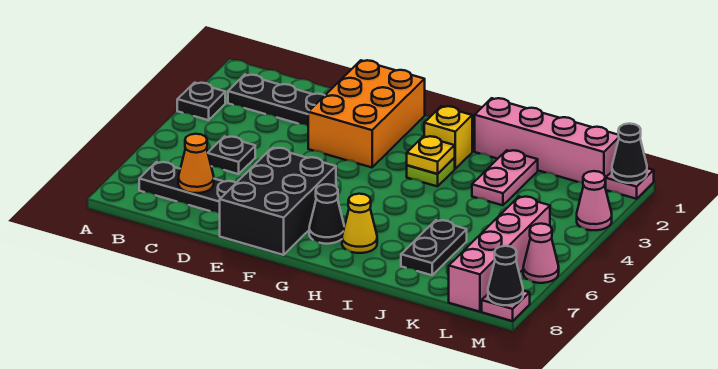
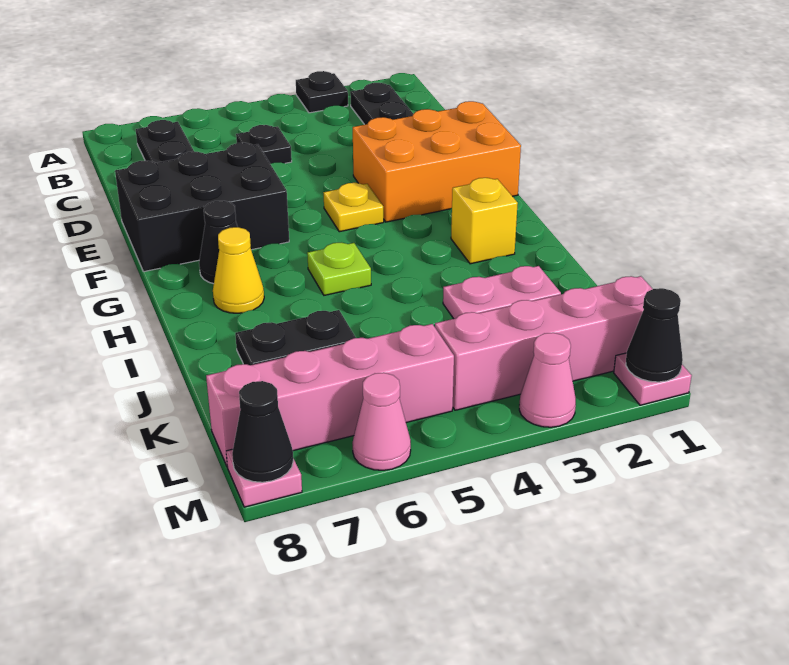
orange cone C7 level 2 -> none
lime plate H3 level 1 -> lime plate H5 level 1
yellow plate H3 level 2 -> yellow plate F4 level 1
pink brick I1:L1 level 1 -> pink brick L1:L4 level 1

